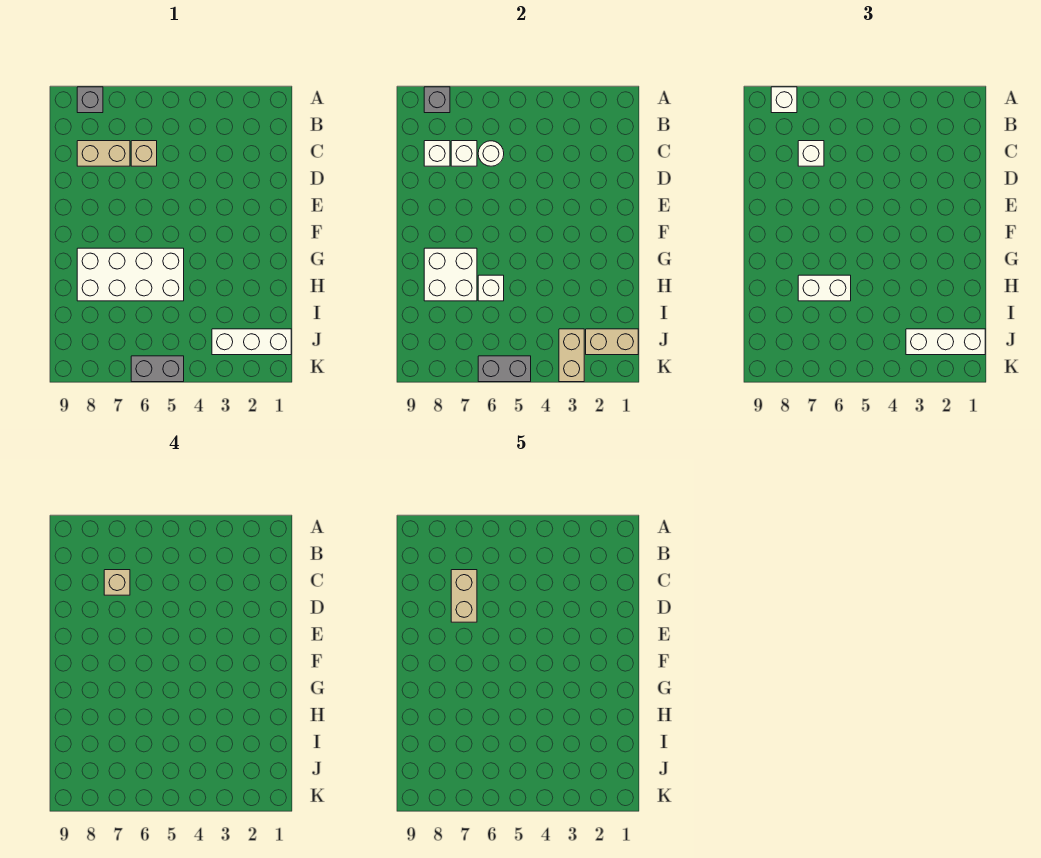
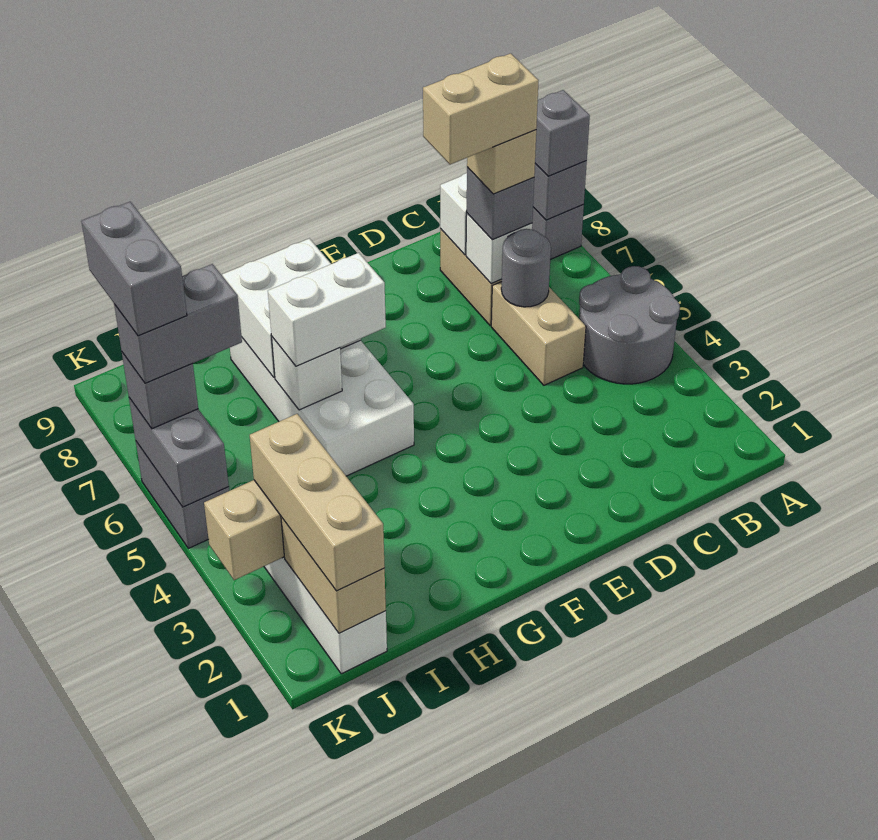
none -> grey round brick A4:B5 level 1
white brick A8 level 3 -> grey brick A8 level 3
tan brick C6 level 1 -> tan brick C5:C6 level 1
white round brick C6 level 2 -> grey round brick C6 level 2
white brick C7 level 3 -> grey brick C7 level 3
white brick H6:H7 level 3 -> white brick G6:H6 level 3
white brick J1:J3 level 3 -> tan brick J1:J3 level 3
none -> grey brick J6:K6 level 4
none -> grey brick K6 level 3
none -> grey brick K6:K7 level 5

